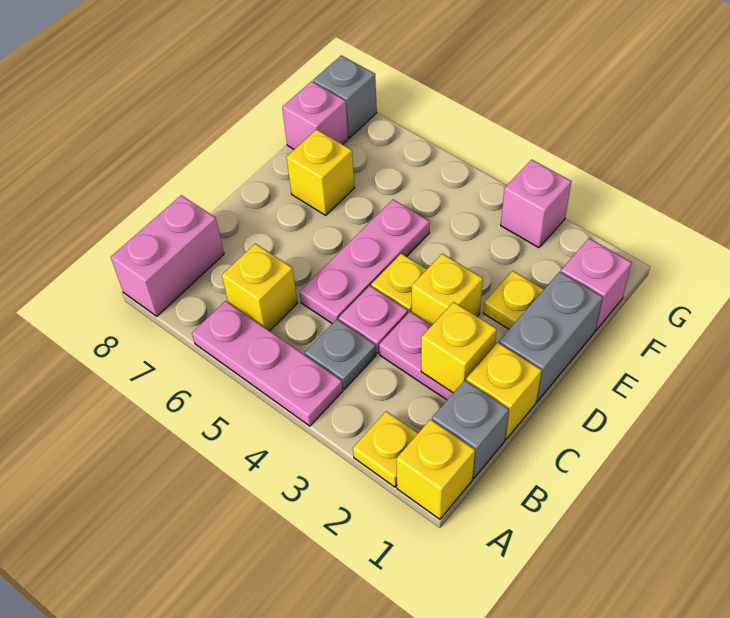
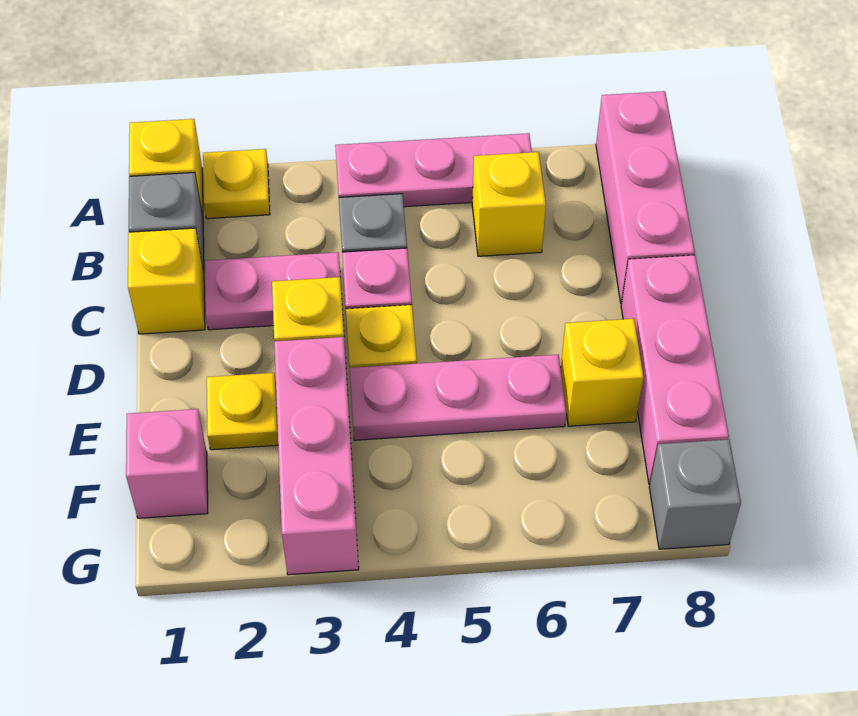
pink brick A8:B8 level 1 -> pink brick A8:C8 level 1
yellow brick C2 level 2 -> none
pink plate C5:E5 level 1 -> pink plate E4:E6 level 1
grey brick D1:E1 level 1 -> none
pink brick F8 level 1 -> pink brick D8:F8 level 1
pink brick G3 level 1 -> pink brick E3:G3 level 1

